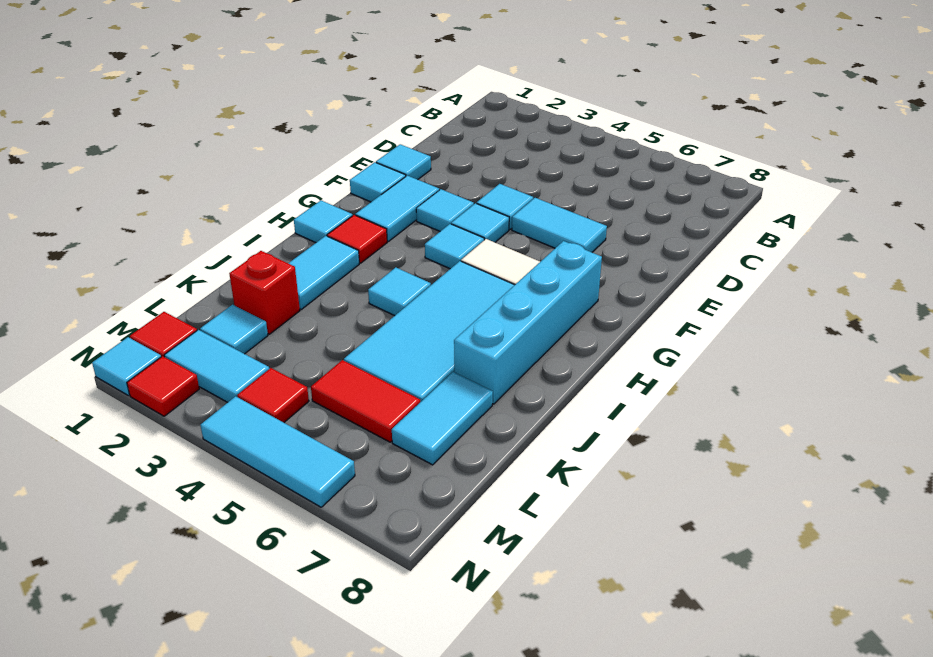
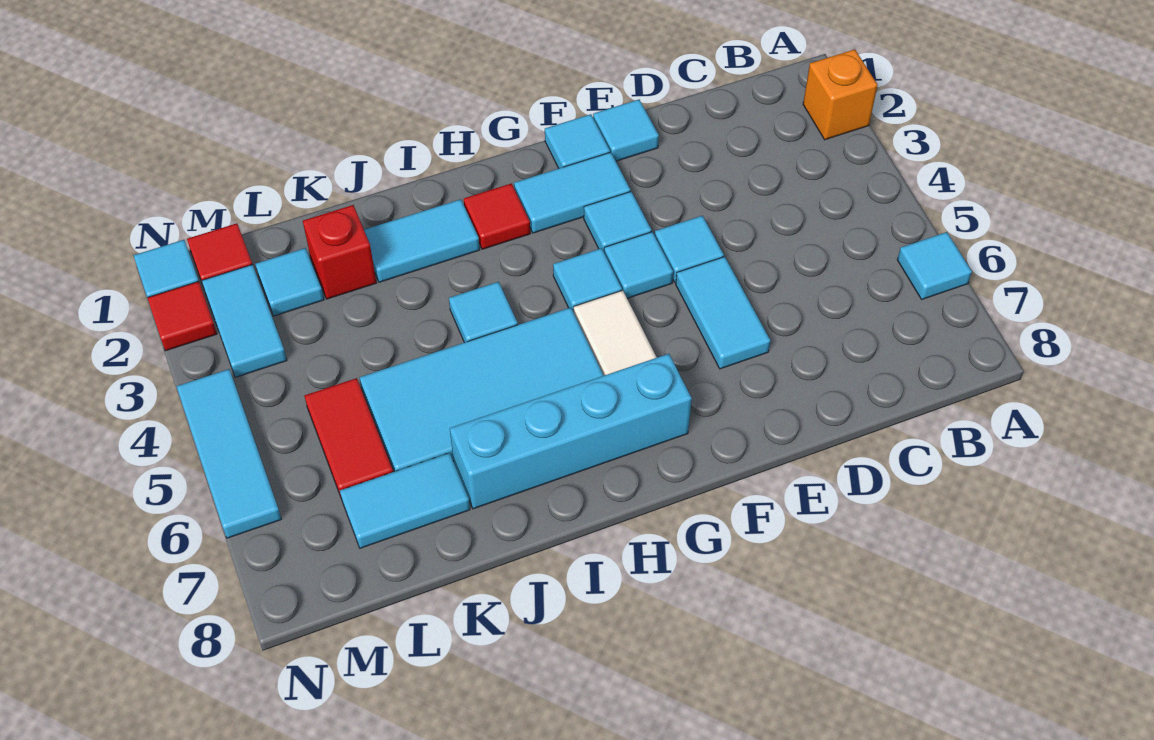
none -> orange brick A2 level 1
cyan tile H1 level 1 -> cyan tile A6 level 1
red tile M4 level 1 -> none

